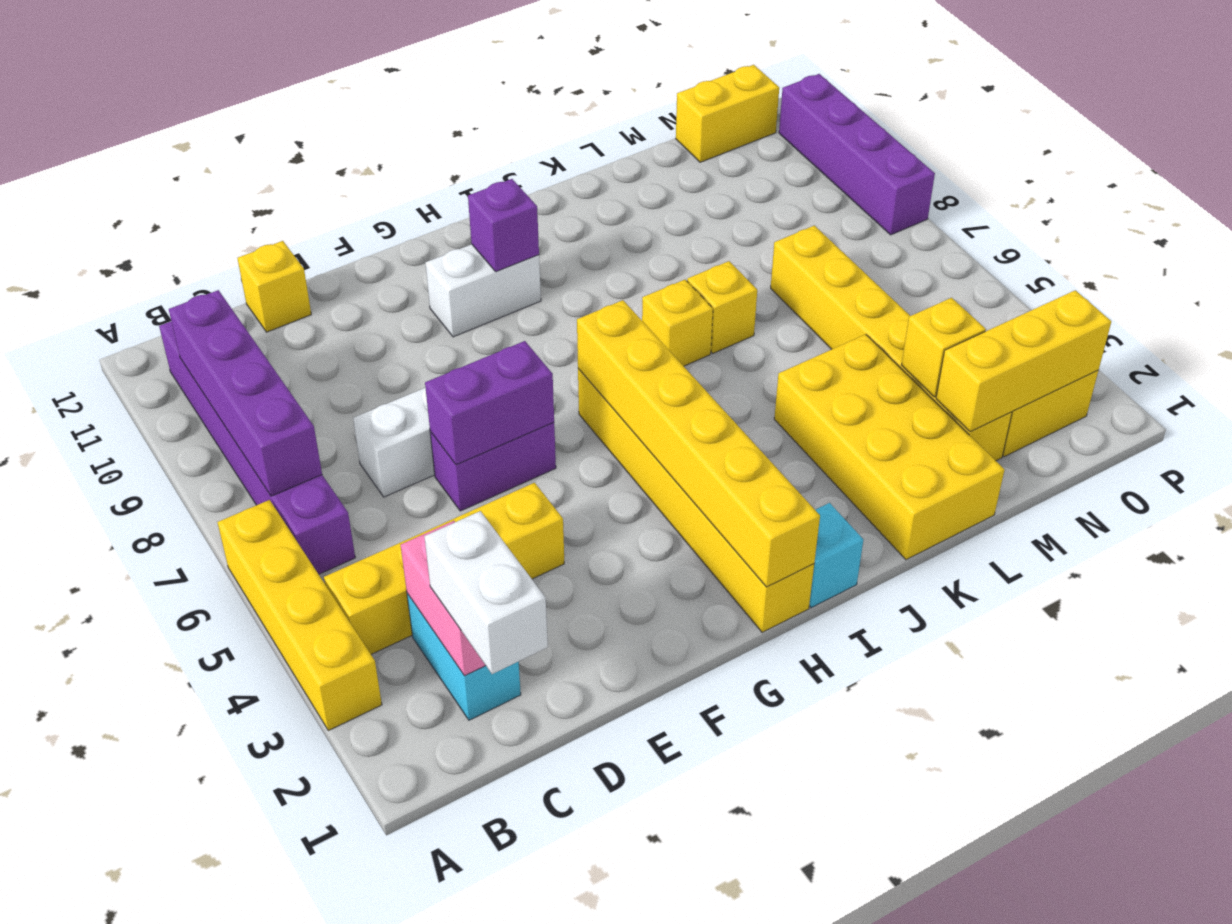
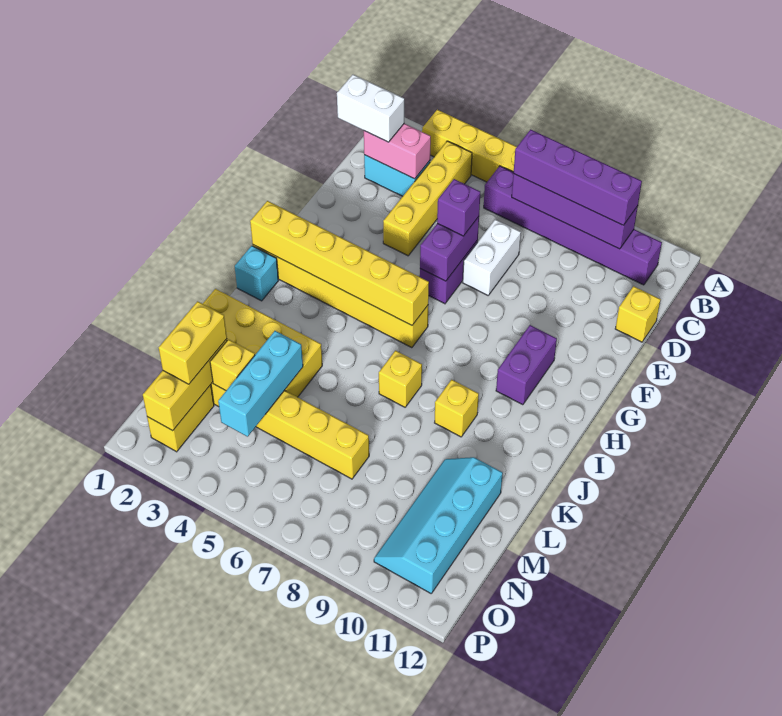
white brick G10:H10 level 1 -> purple brick G10:H10 level 1
purple brick H10 level 2 -> purple brick E6 level 3
yellow brick K7 level 1 -> yellow brick J9 level 1
none -> cyan brick L4:N4 level 2
none -> cyan slope L10:O11 level 1 top 11
yellow brick N12:O12 level 1 -> yellow brick M2:N2 level 3
purple brick P8:P11 level 1 -> purple brick B7:B10 level 3

